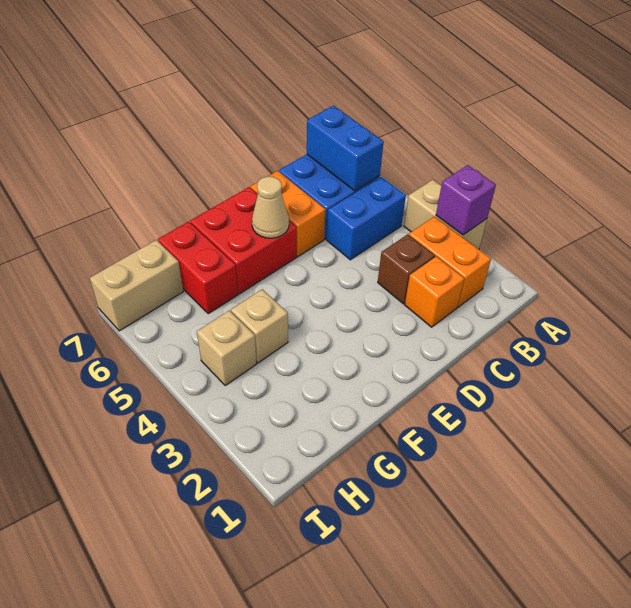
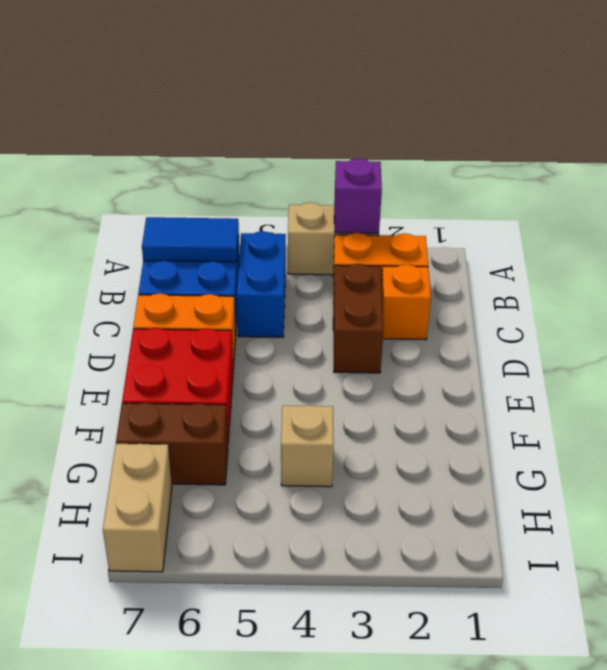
blue brick B6:B7 level 2 -> blue tile B6:B7 level 2
brown brick C3 level 1 -> brown brick C3:D3 level 1
tan cone E6 level 2 -> none
red brick G6:G7 level 1 -> brown brick G6:G7 level 1
tan brick H4 level 1 -> none

